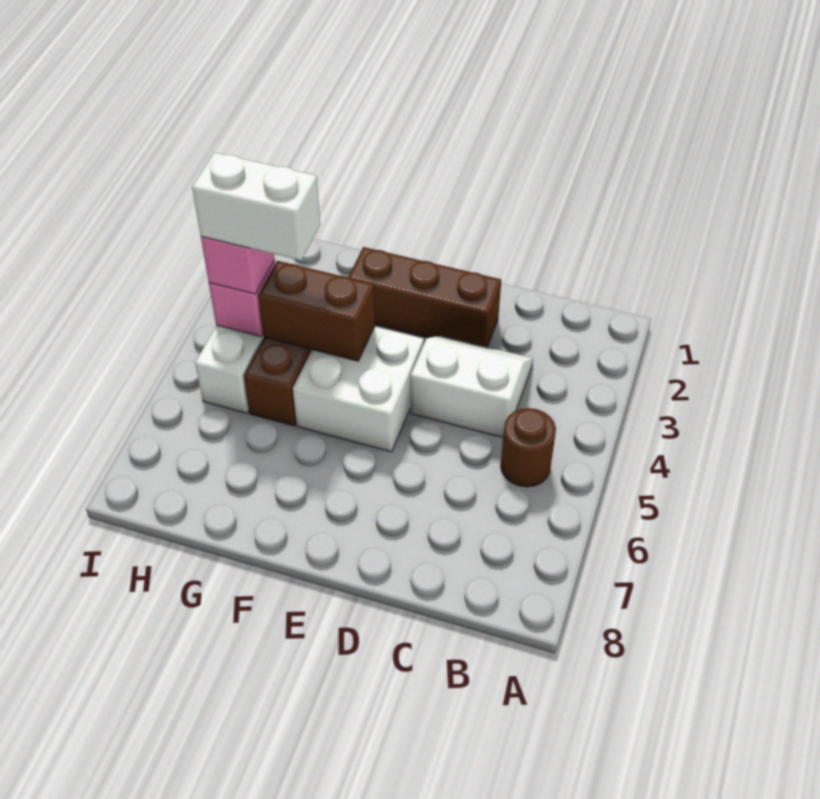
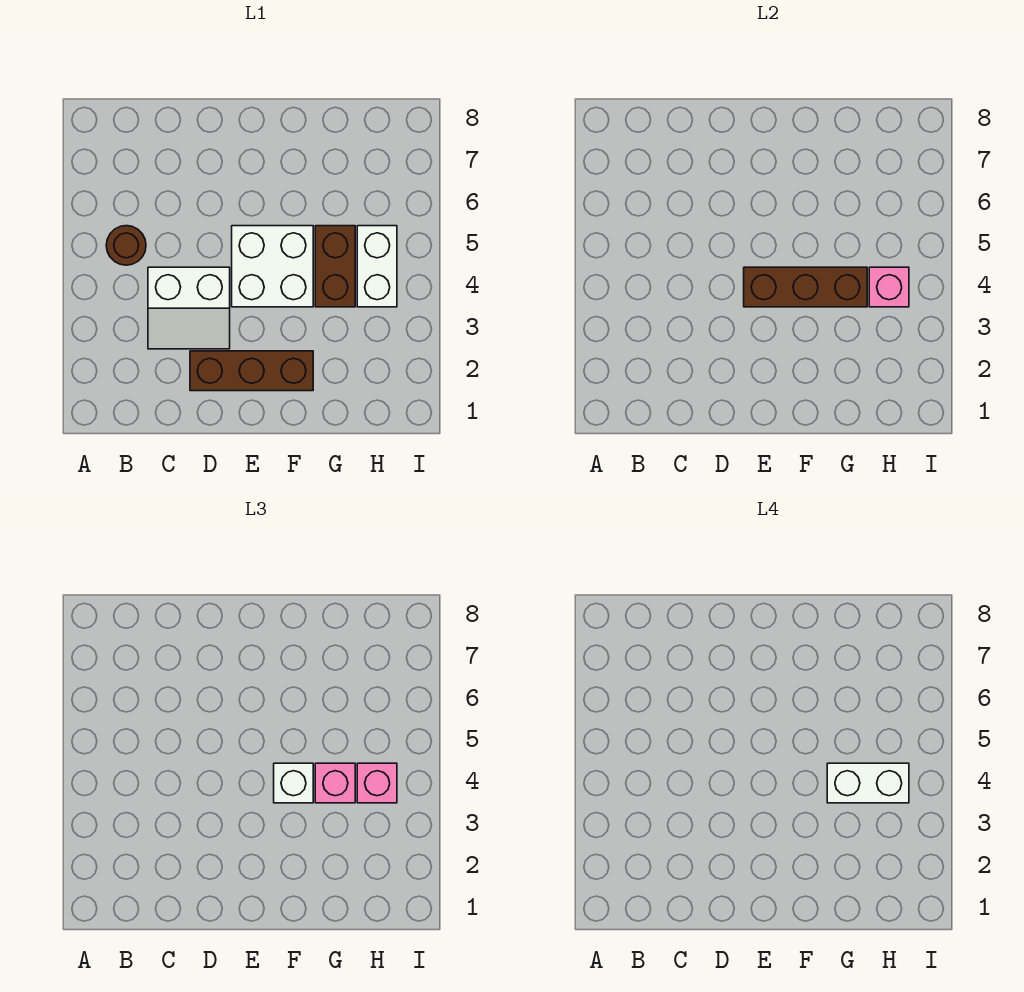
brown brick F4:G4 level 2 -> brown brick E4:G4 level 2
none -> white brick F4 level 3
none -> pink brick G4 level 3

